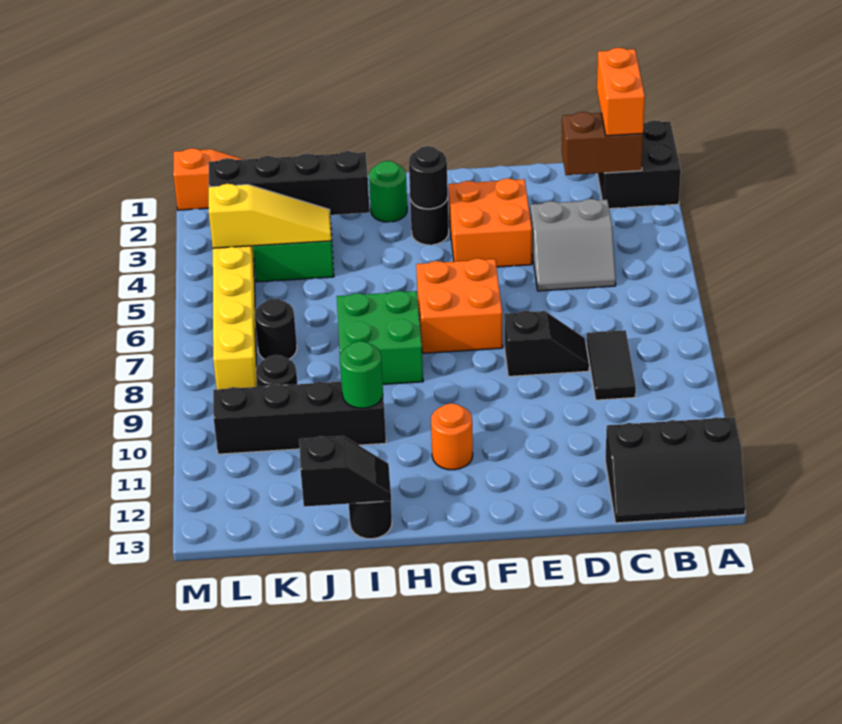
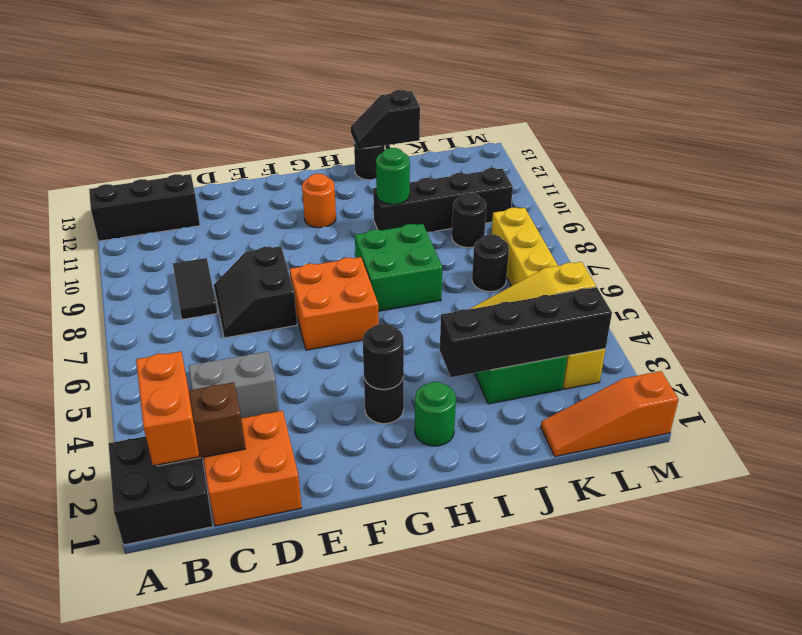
black slope D8:E8 level 1 top E -> black slope D7:E8 level 1 top E
orange brick E3:F4 level 1 -> orange brick C1:D2 level 1

